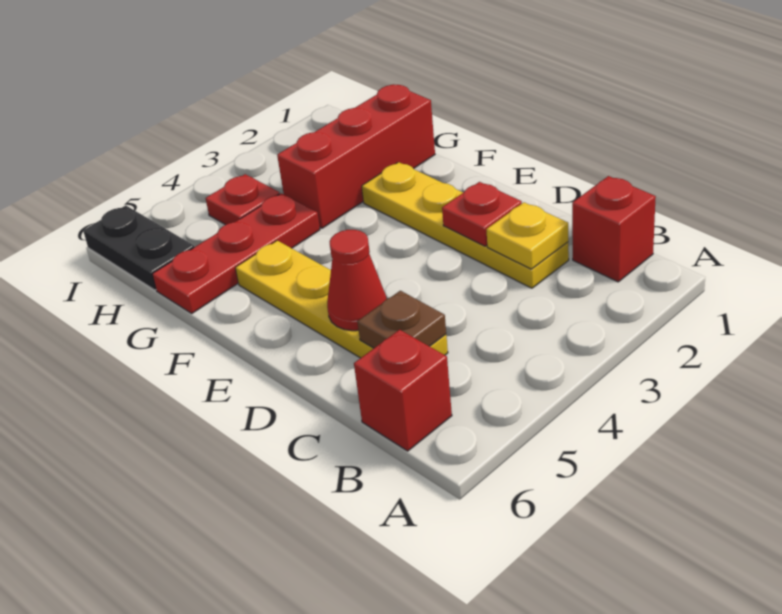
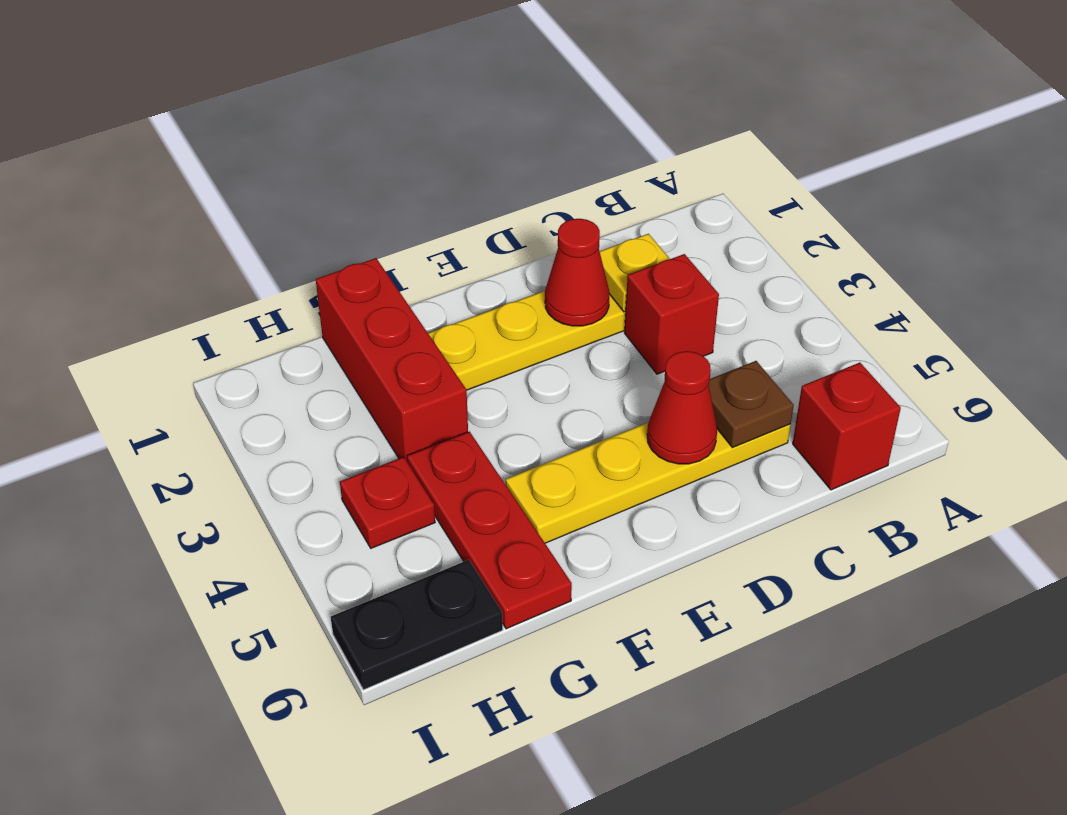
red brick B1 level 1 -> red brick C3 level 1
red plate D2 level 2 -> red cone D2 level 2

